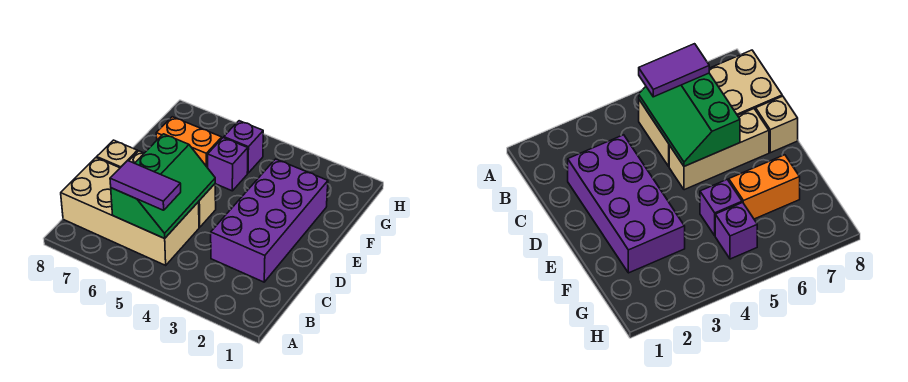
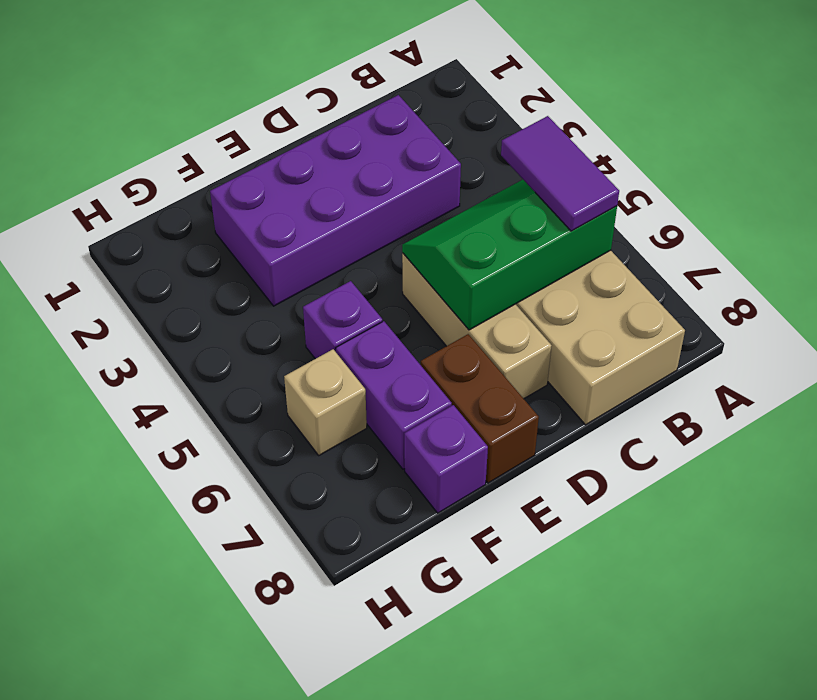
tan brick D8 level 1 -> tan brick G6 level 1
none -> brown brick E7:E8 level 1
orange brick F6:F7 level 1 -> purple brick F6:F7 level 1
purple brick G5 level 1 -> purple brick F8 level 1

